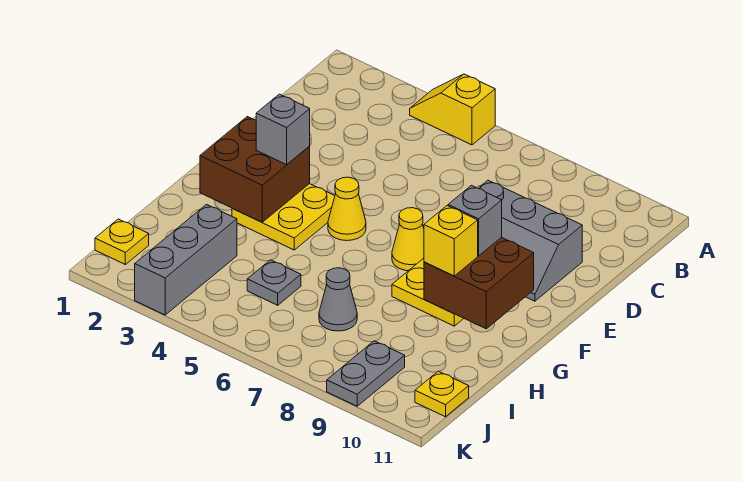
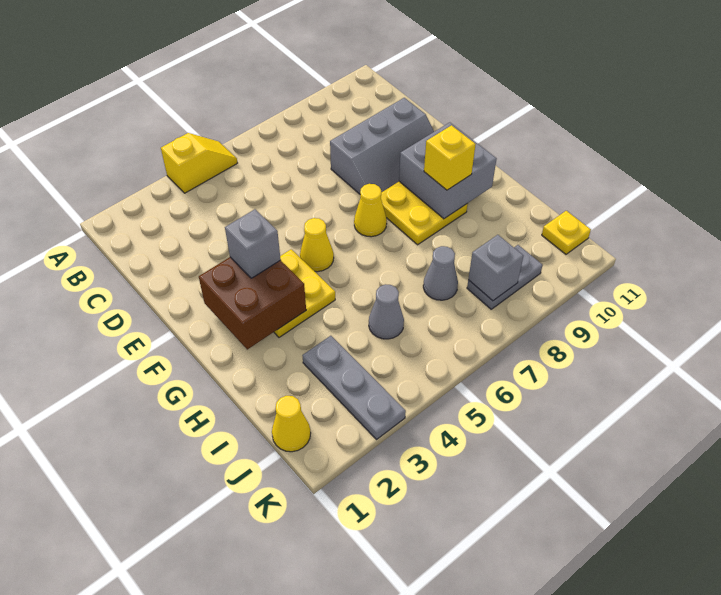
yellow slope A4:A5 level 1 top 5 -> yellow slope A4:A5 level 1 top 4
brown brick F9:G10 level 2 -> grey brick F9:G10 level 2
grey brick F9 level 3 -> grey brick J8 level 2
grey brick I3:K3 level 1 -> grey plate I3:K3 level 1
grey plate I5 level 1 -> grey cone I5 level 1
yellow plate J1 level 1 -> yellow cone J1 level 1
grey plate J9:K9 level 1 -> grey plate J8:J9 level 1

